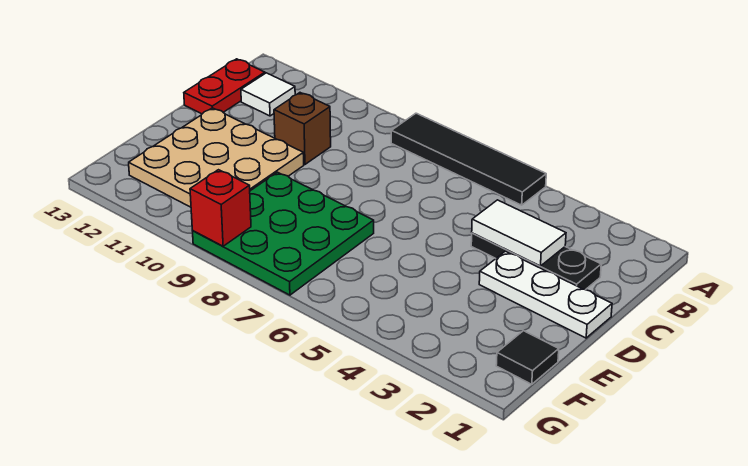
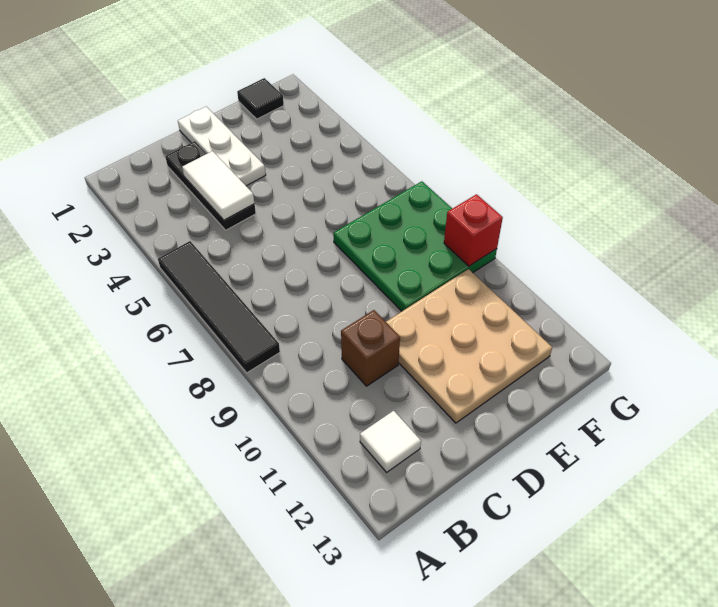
red plate B13:C13 level 1 -> none

